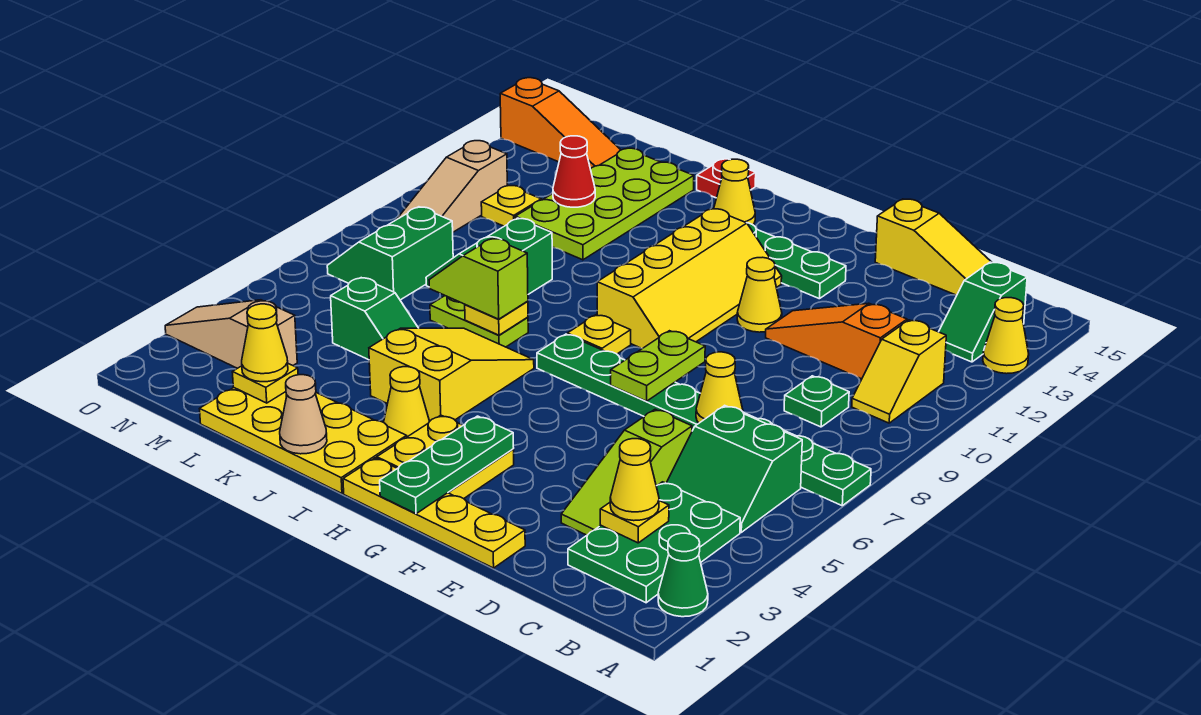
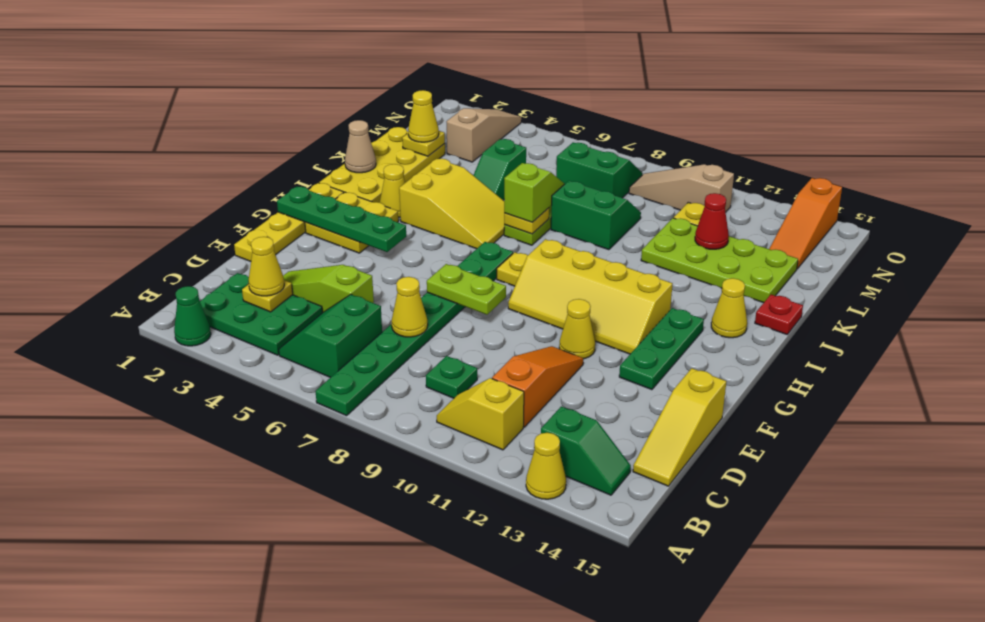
green slope B13:B14 level 1 top 14 -> green slope B13:B14 level 1 top 13
green plate G1:G3 level 2 -> green plate G1:G4 level 2

